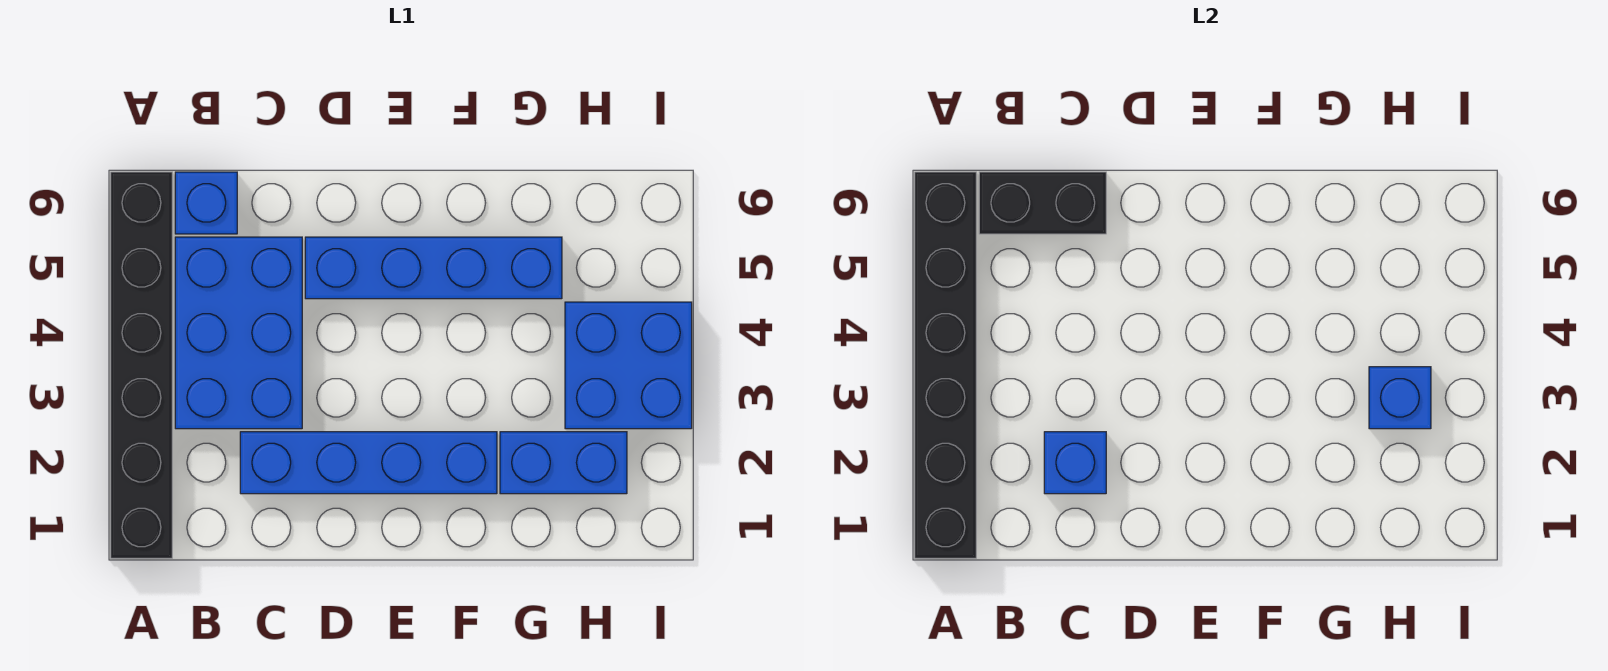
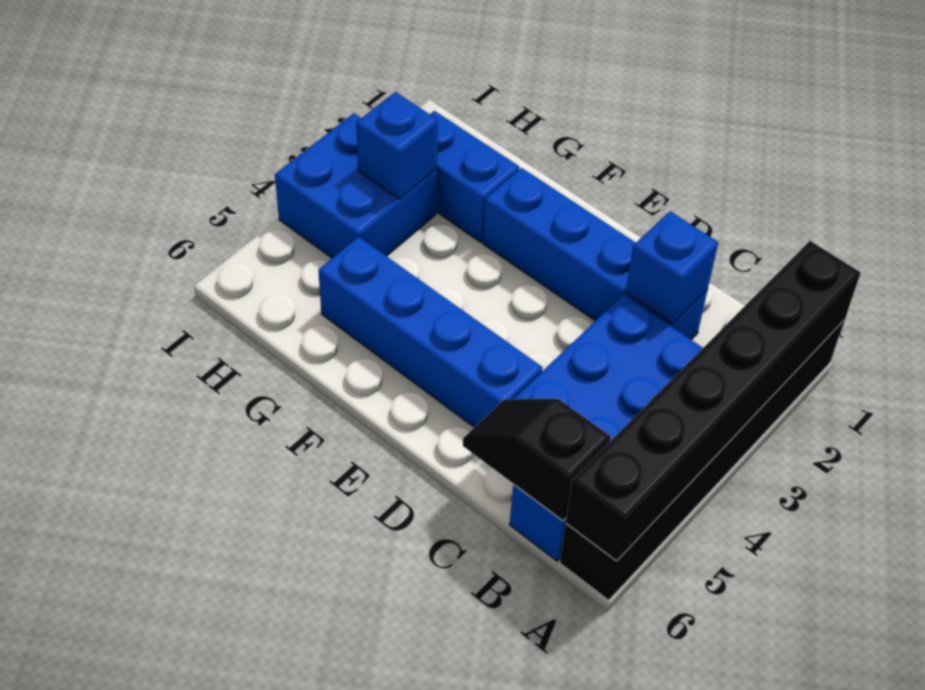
black brick B6:C6 level 2 -> black slope B6:C6 level 2 top B

